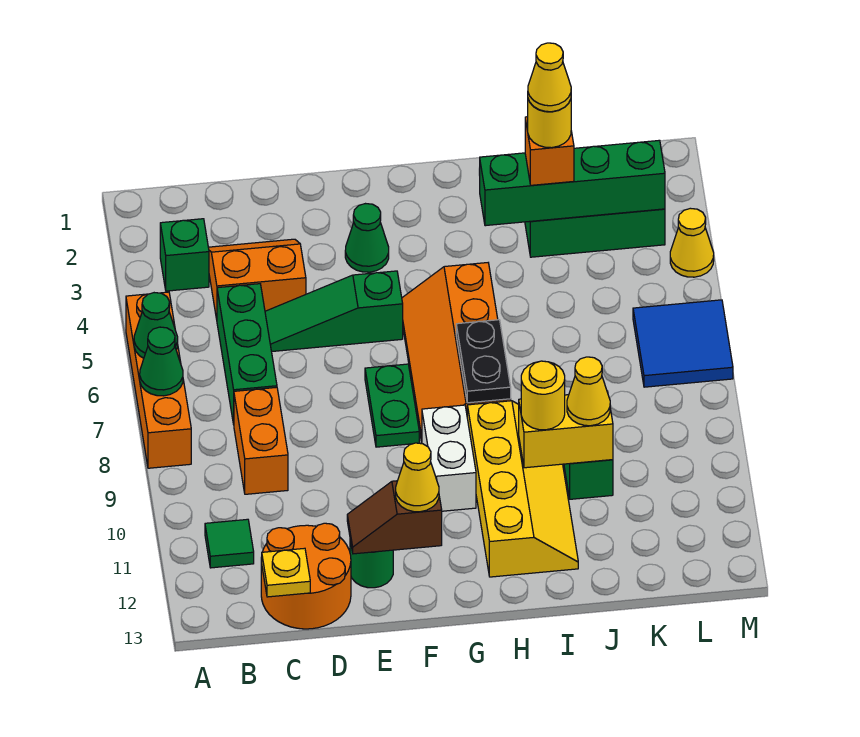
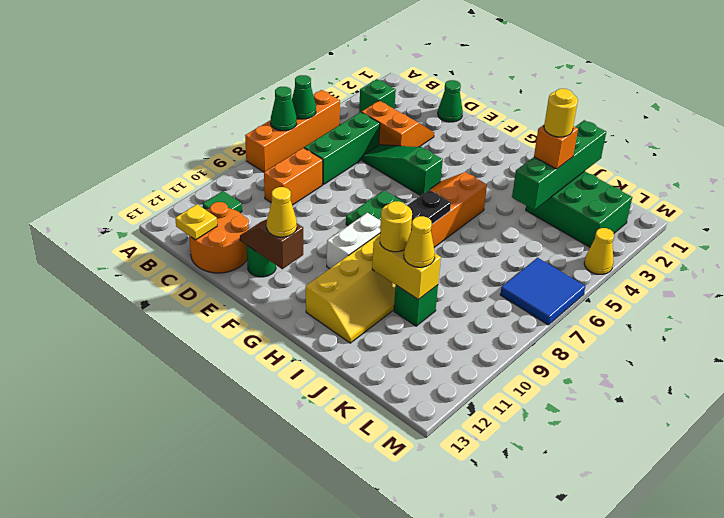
green cone F3 level 1 -> green cone D1 level 1
green brick I3:L3 level 2 -> green brick J1:J4 level 2
yellow cone J3 level 5 -> none

